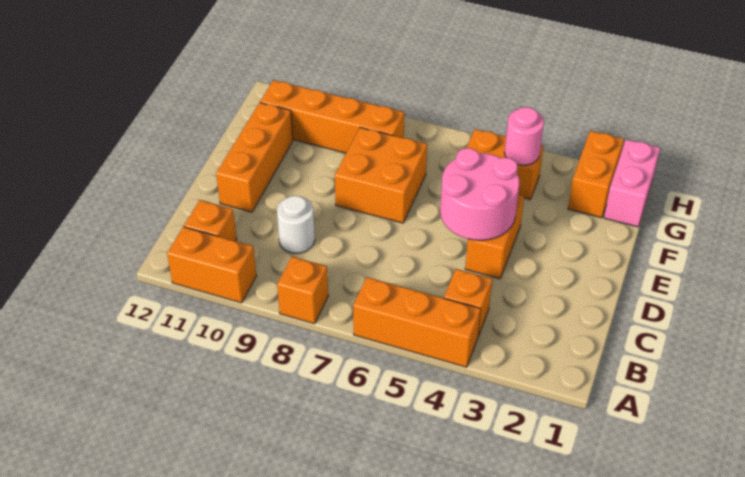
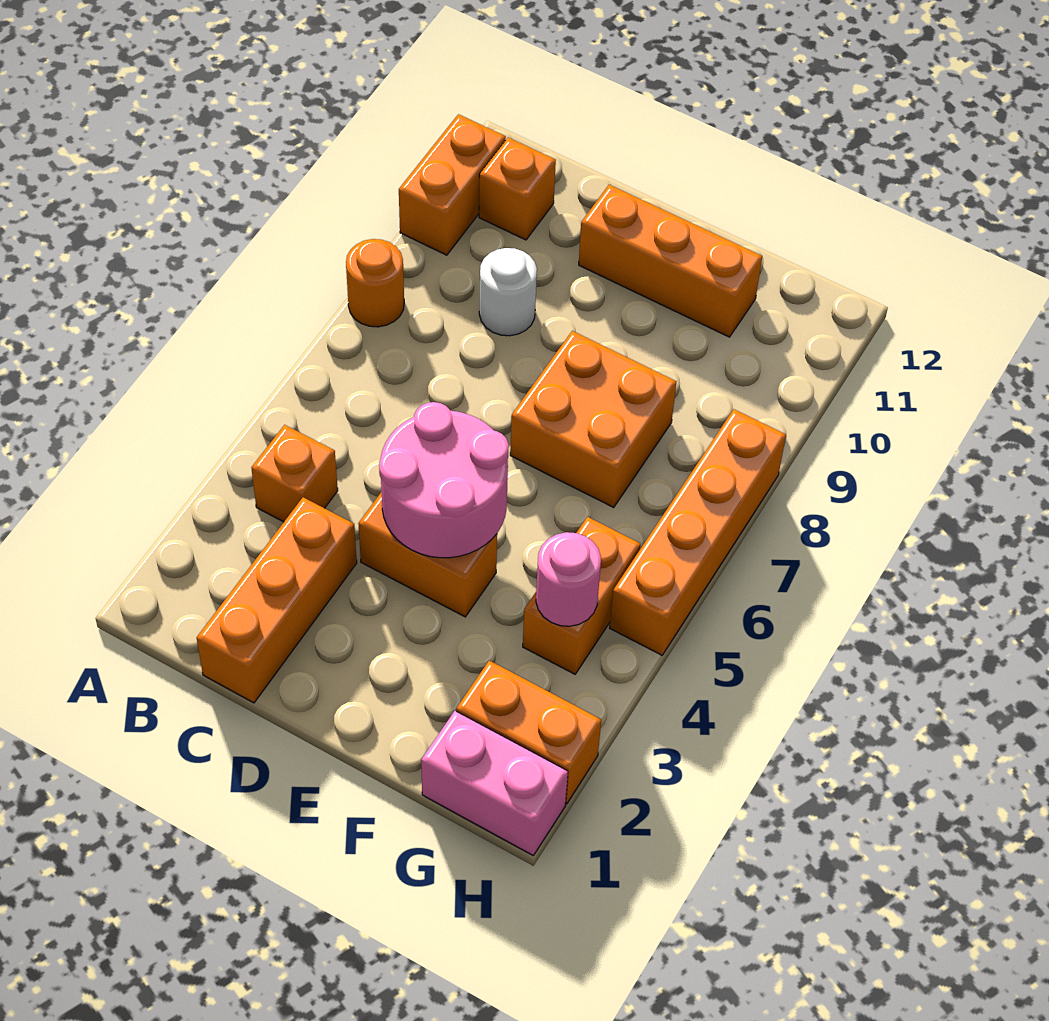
orange brick A4:A6 level 1 -> orange brick C1:C3 level 1
orange brick A8 level 1 -> orange round brick A8 level 1
orange brick G8:G11 level 1 -> orange brick H5:H8 level 1

